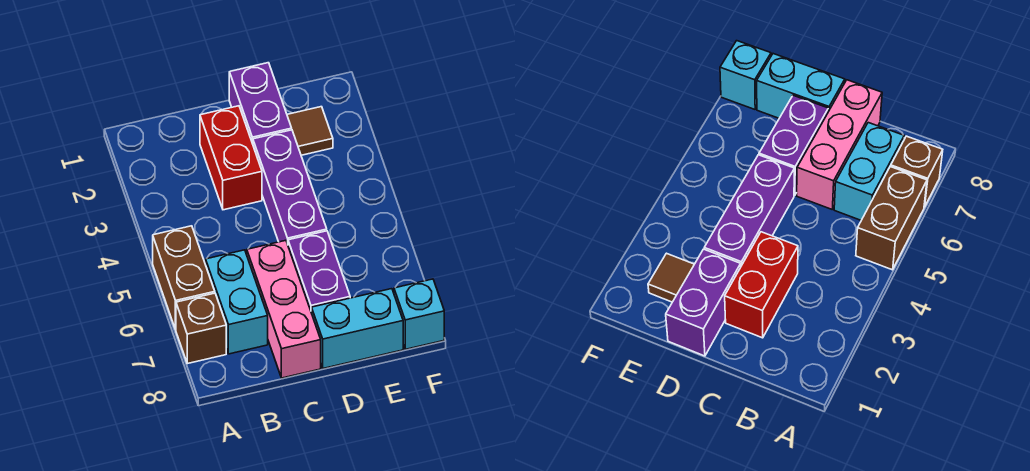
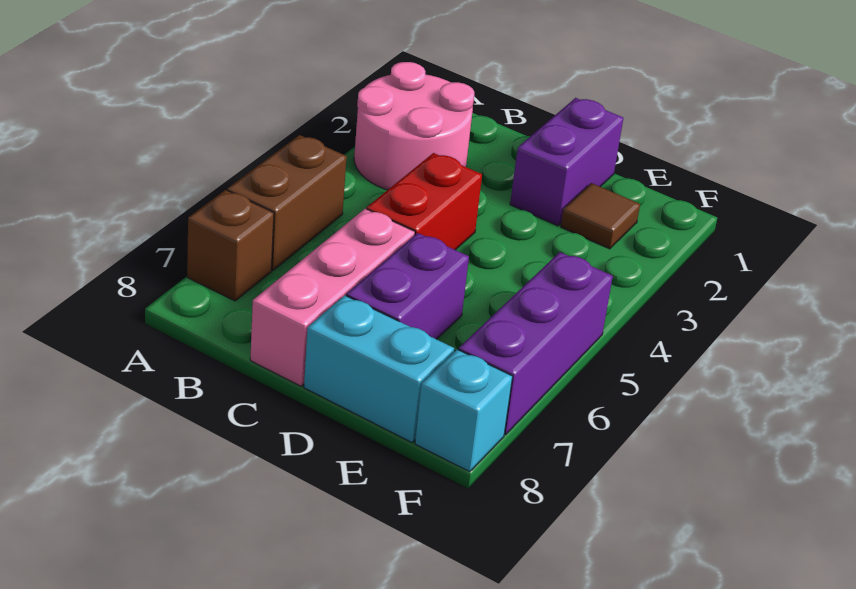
none -> pink round brick A2:B3 level 1
cyan brick B6:B7 level 1 -> none
red brick C2:C3 level 1 -> red brick C4:C5 level 1
purple brick D3:D5 level 1 -> purple brick F5:F7 level 1

